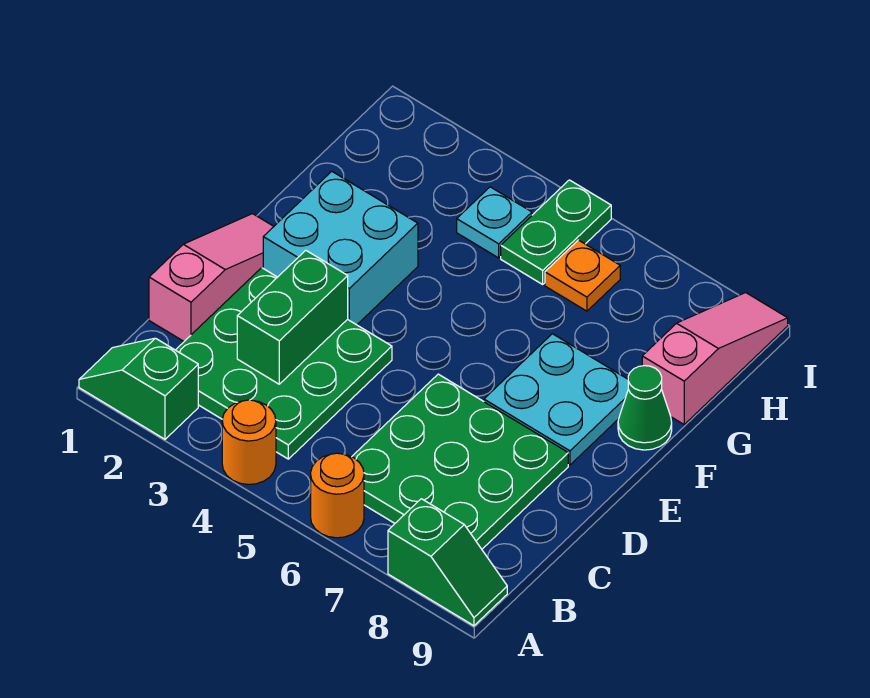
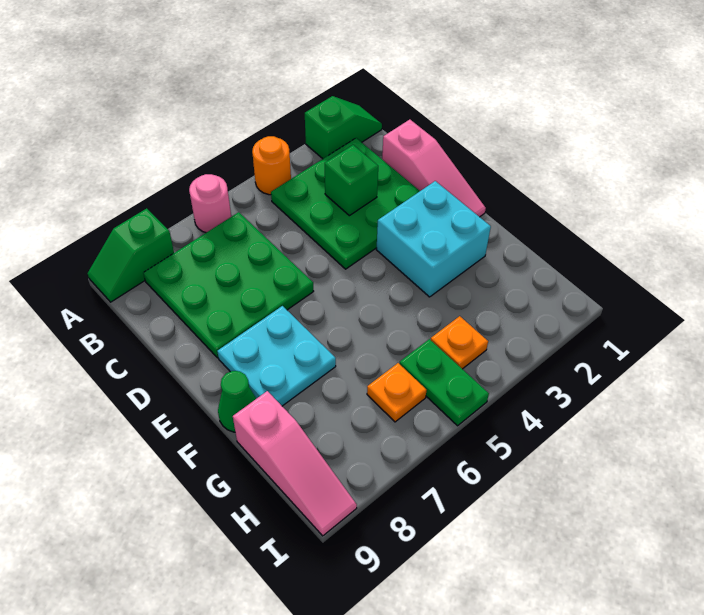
orange round brick A6 level 1 -> pink round brick A6 level 1
green brick C3:D3 level 2 -> green brick C3 level 2
cyan plate H4 level 1 -> orange plate H4 level 1

